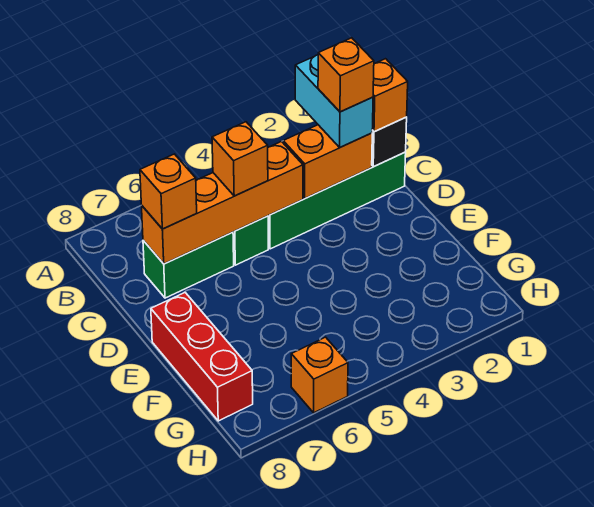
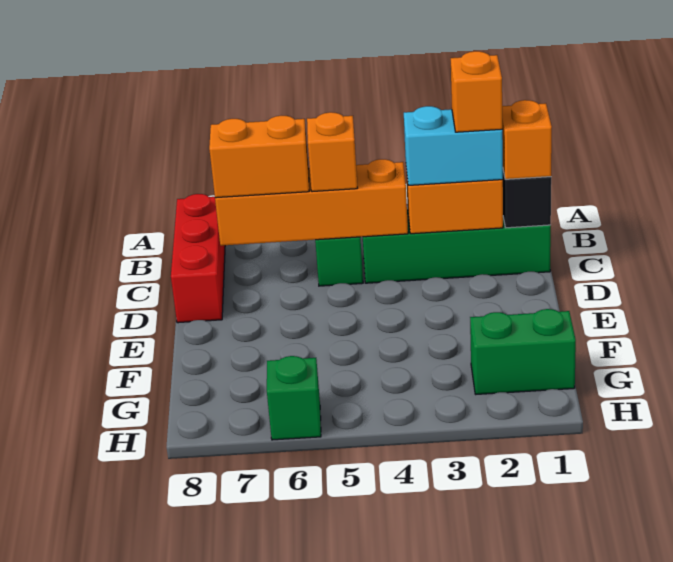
cyan brick B2:C2 level 3 -> cyan brick C2:C3 level 3
green brick C6:C7 level 1 -> green brick G1:G2 level 1
orange brick C7 level 3 -> orange brick C6:C7 level 3
red brick E8:G8 level 1 -> red brick B8:D8 level 1
orange brick H6 level 1 -> green brick H6 level 1

